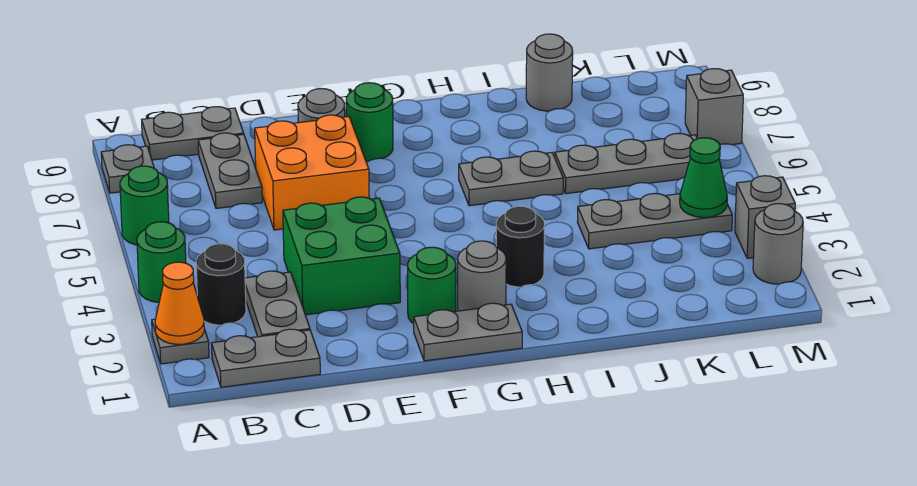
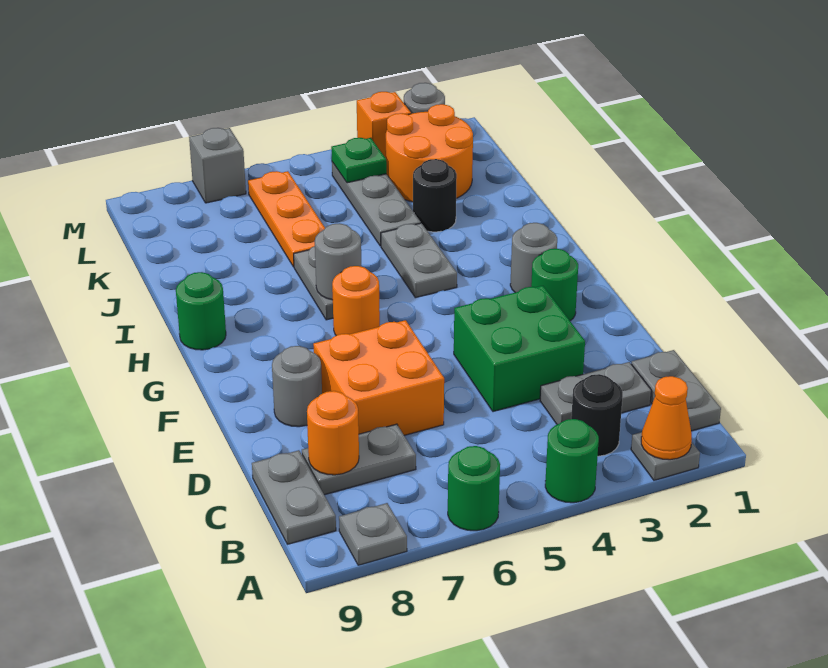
none -> orange round brick C8 level 2
grey plate F1:G1 level 1 -> grey plate H4:I4 level 1
green round brick F8 level 1 -> green round brick H9 level 1
none -> orange round brick G6 level 1
black round brick H3 level 1 -> black round brick J3 level 1
grey plate J6:L6 level 1 -> orange plate J6:L6 level 1
grey round brick J9 level 1 -> grey round brick H6 level 2
none -> orange round brick K2:L3 level 1
green cone L4 level 2 -> green plate L4 level 2
grey brick M3 level 1 -> orange brick M3 level 1

